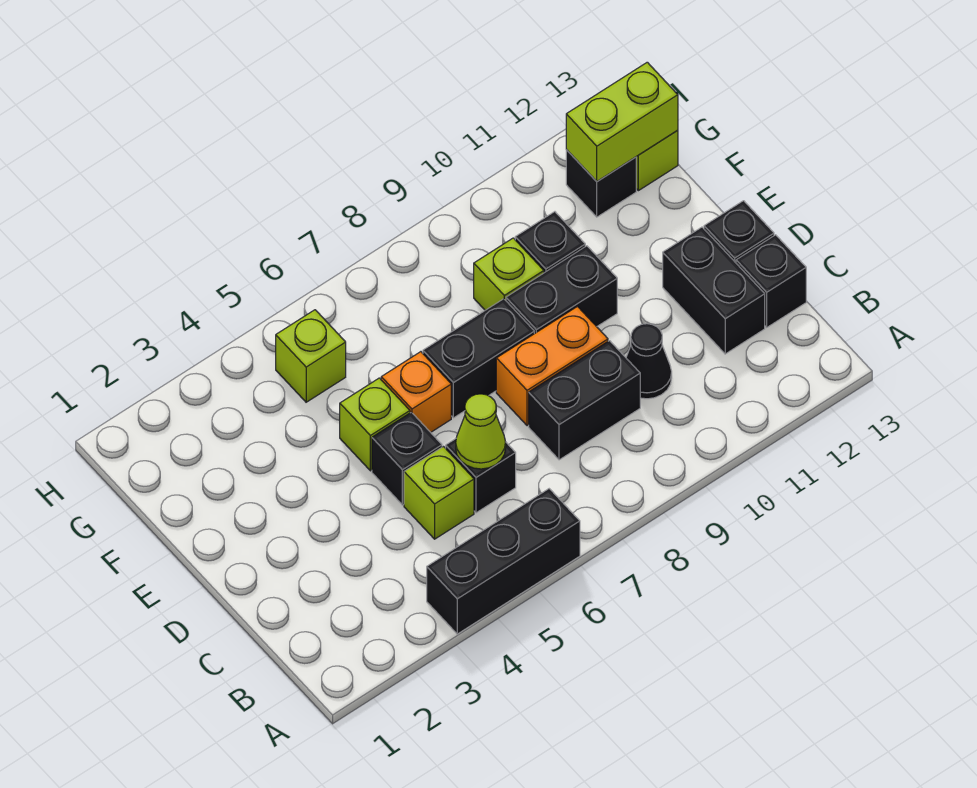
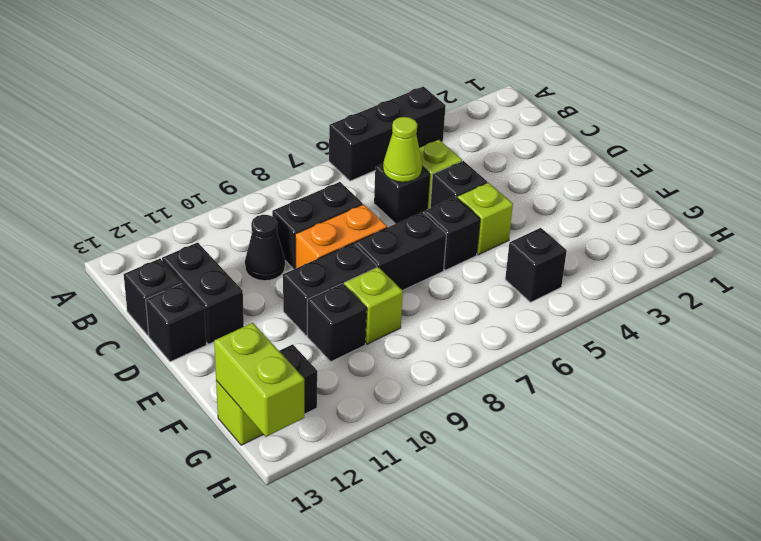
orange brick E6 level 1 -> black brick E6 level 1
lime brick G5 level 1 -> black brick G5 level 1
lime brick G12:G13 level 2 -> lime brick G13:H13 level 2

